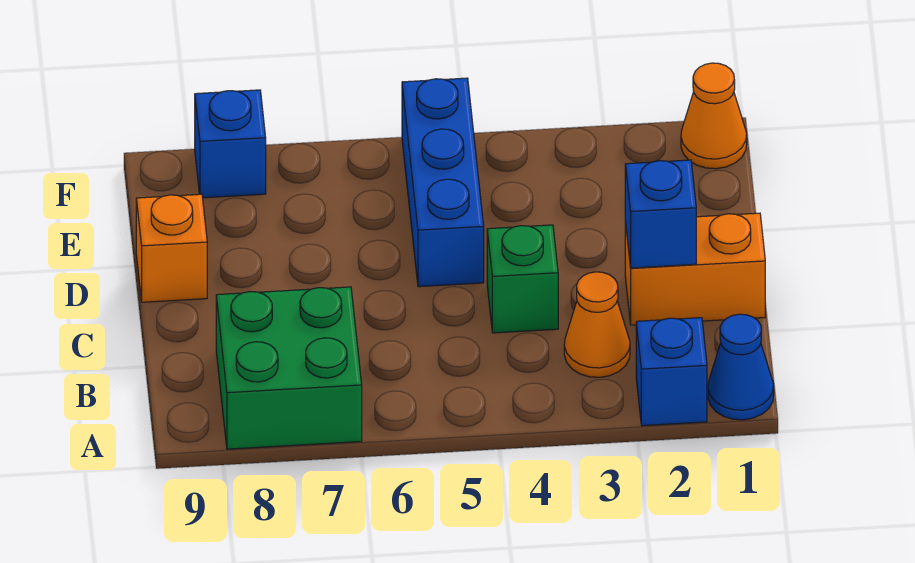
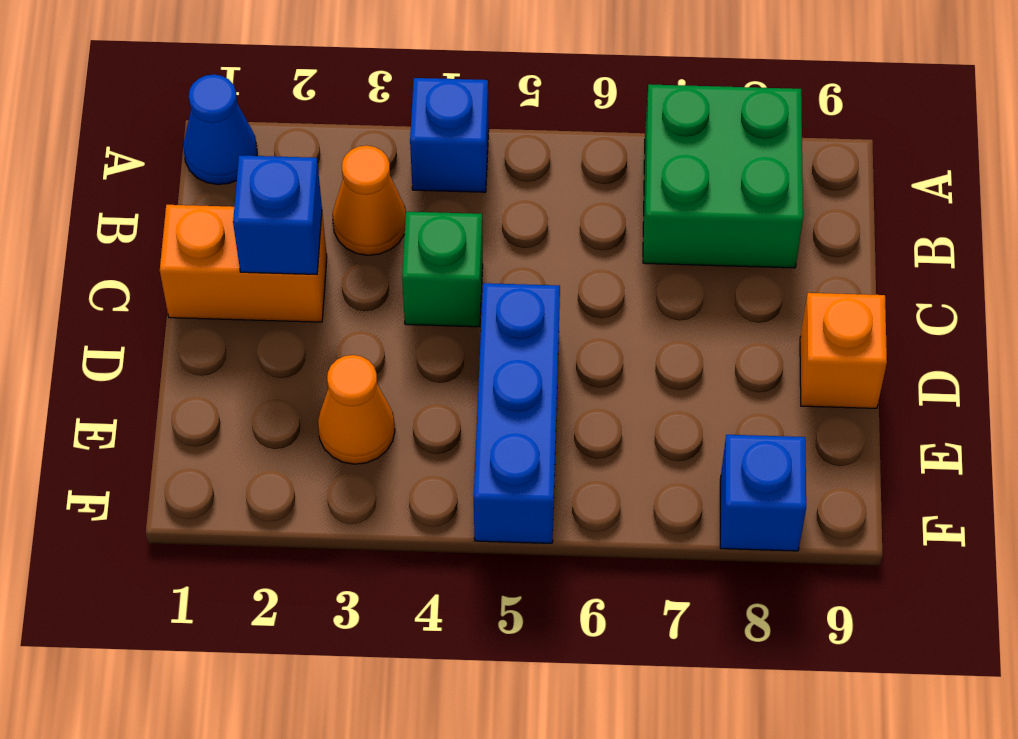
blue brick A2 level 1 -> blue brick A4 level 1
orange cone F1 level 1 -> orange cone E3 level 1

